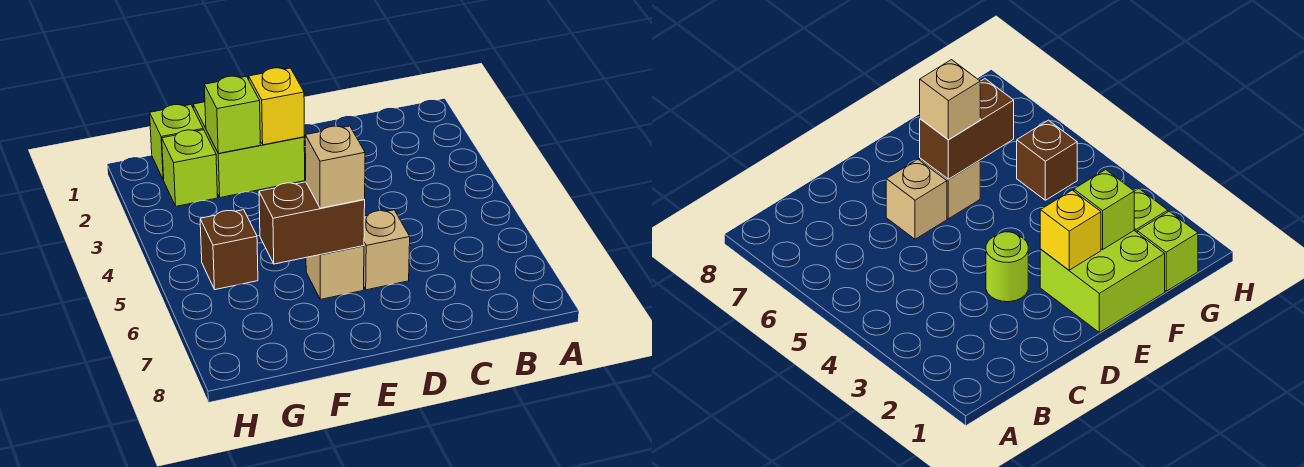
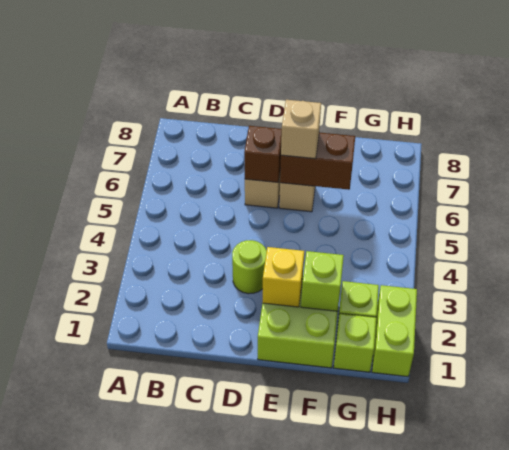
brown brick G5 level 1 -> brown brick D6 level 2
none -> lime brick H1:H2 level 1

